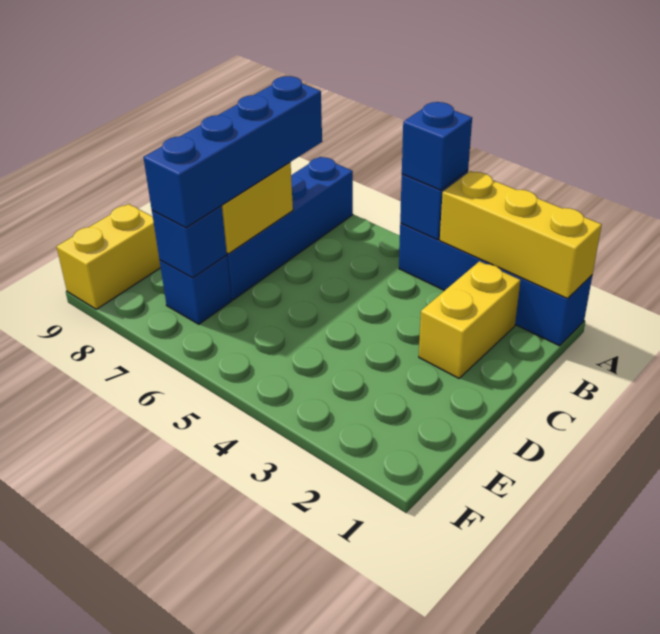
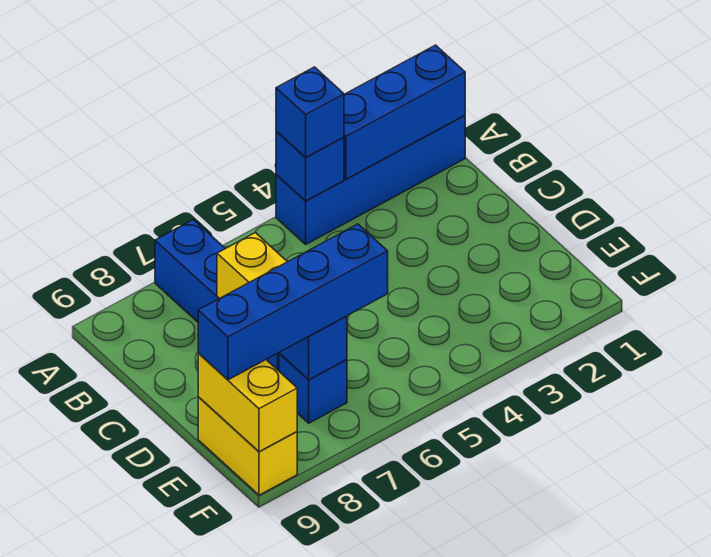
yellow brick A1:A3 level 2 -> blue brick A1:A3 level 2
yellow brick B2:C2 level 1 -> yellow brick E9:F9 level 2
blue brick B7:E7 level 3 -> blue brick E6:E9 level 3

